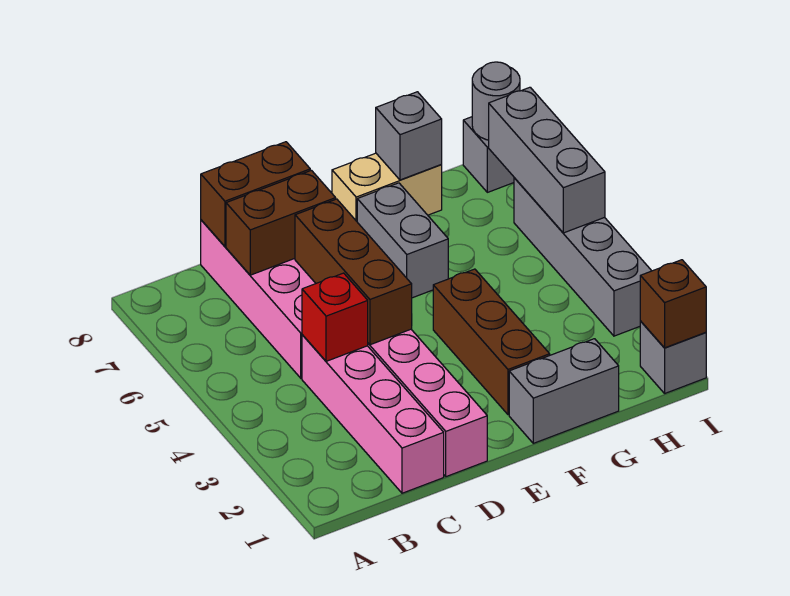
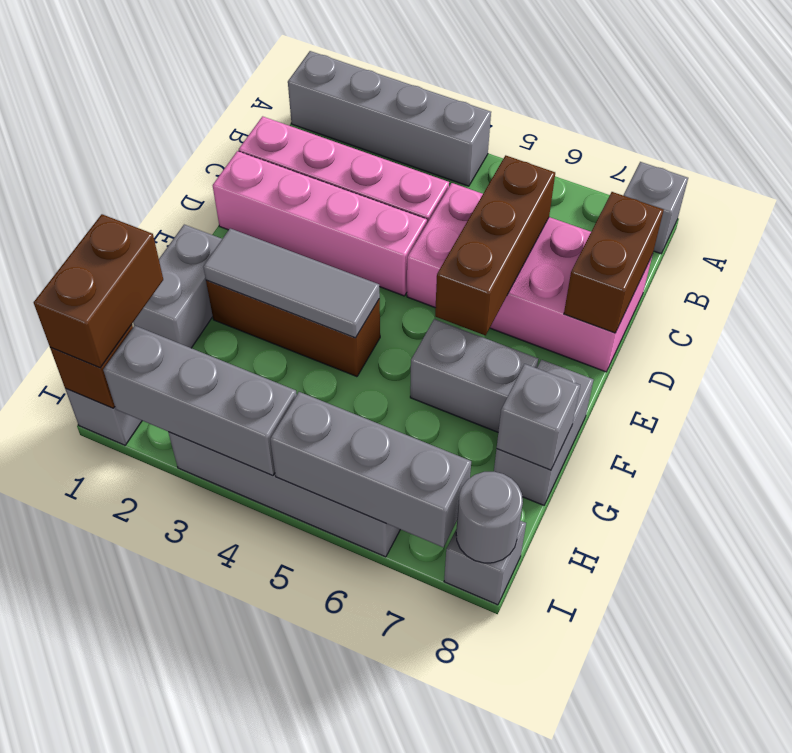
none -> grey brick A1:A4 level 1
none -> grey brick A8 level 1
red brick C4 level 2 -> none
brown brick C7:D7 level 2 -> brown brick H1:I1 level 3
brown brick D4:D6 level 2 -> brown brick C6:E6 level 2
none -> grey tile F2:F4 level 2
tan brick F8:G8 level 1 -> grey brick F8:G8 level 1
none -> grey brick I2:I4 level 2

